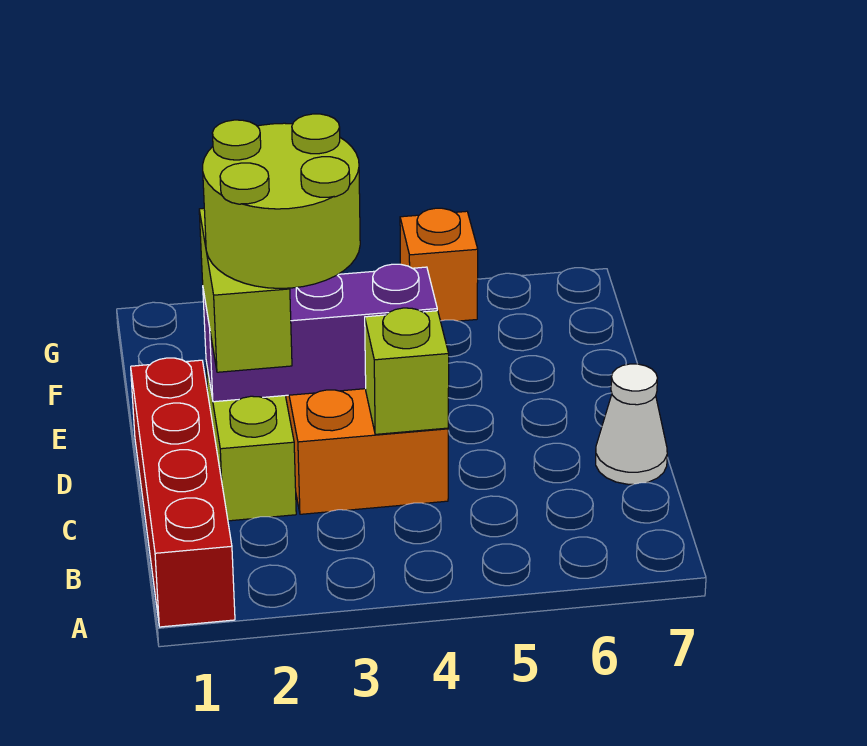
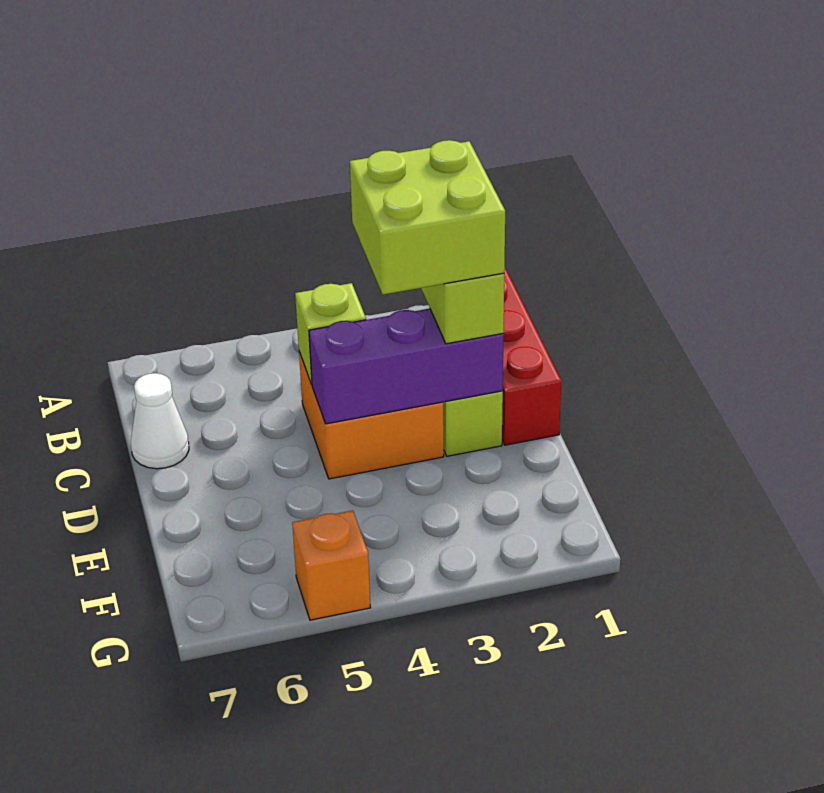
lime round brick C2:D3 level 4 -> lime brick C2:D3 level 4

